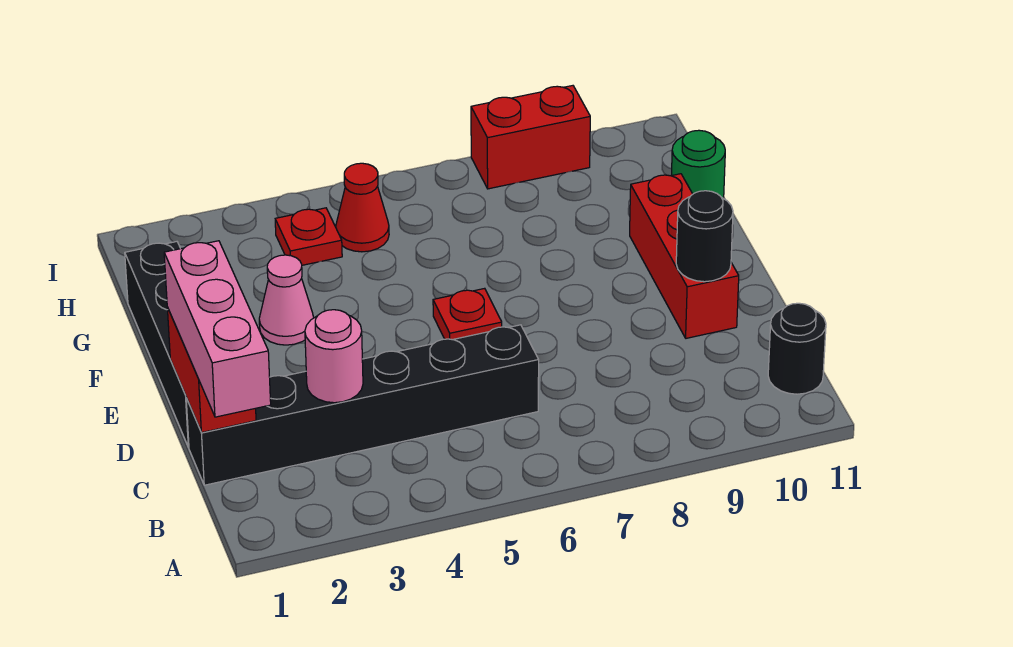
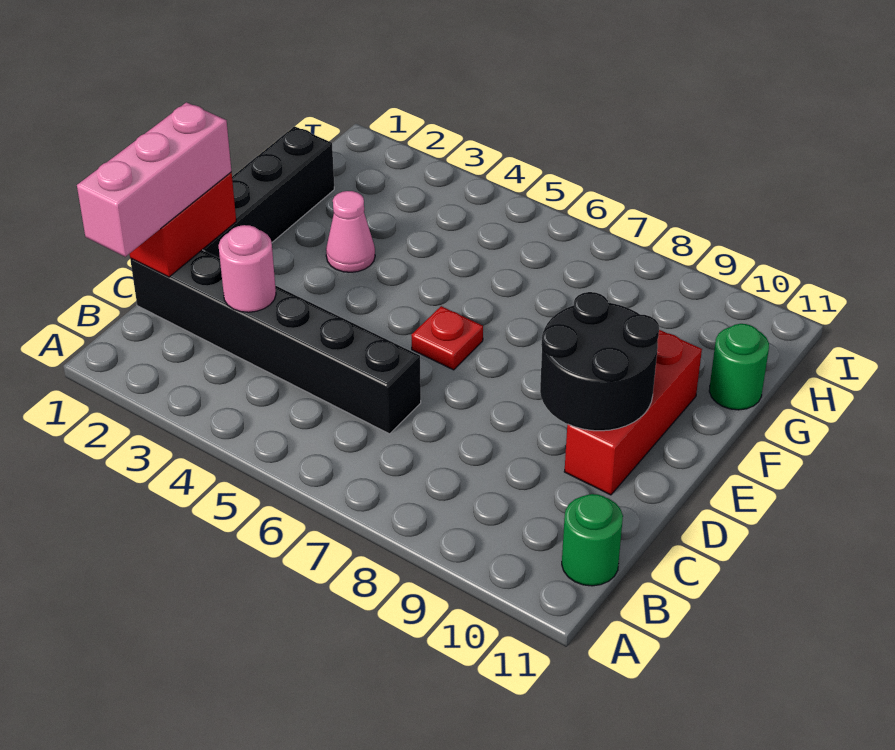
black round brick B11 level 1 -> green round brick B11 level 1
black round brick D10 level 2 -> black round brick D9:E10 level 2
red plate H4 level 1 -> none
red cone H5 level 1 -> none
red brick I8:I9 level 1 -> none

